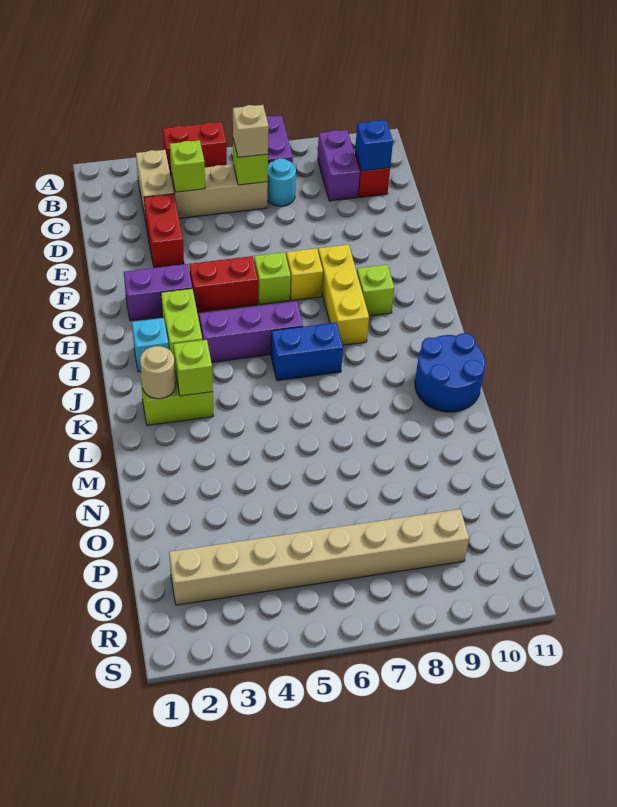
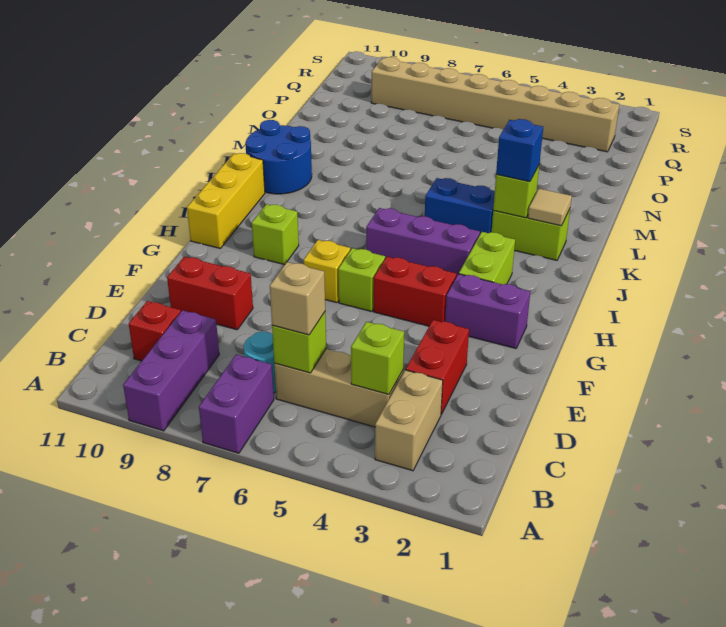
red brick A4:A5 level 1 -> red brick E9:E10 level 1
purple brick B9:C9 level 1 -> purple brick A9:C9 level 1
blue brick C10 level 2 -> blue brick K3 level 3
yellow brick G8:I8 level 1 -> yellow brick H11:J11 level 1
cyan brick I2 level 1 -> none
blue brick J6:J7 level 1 -> blue brick K4:K5 level 1
tan round brick K2 level 2 -> tan tile K2 level 2

